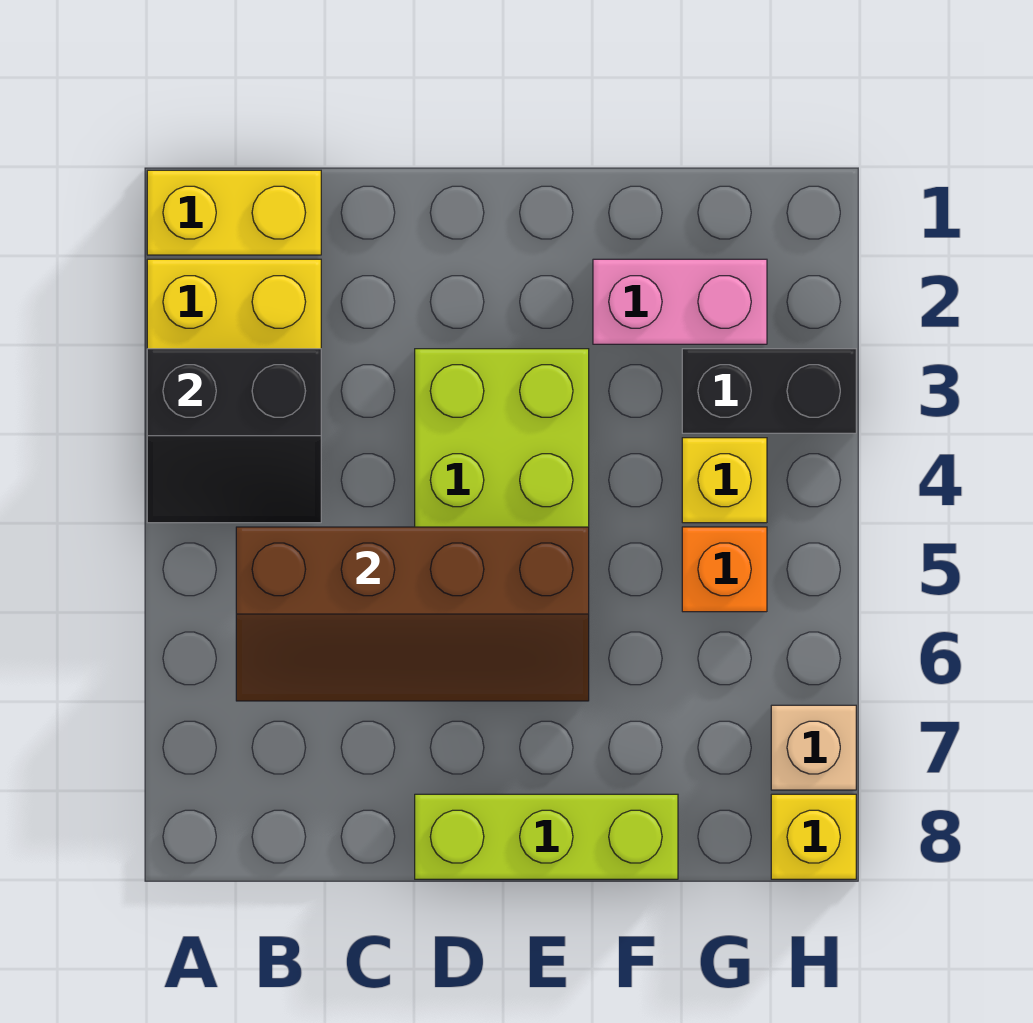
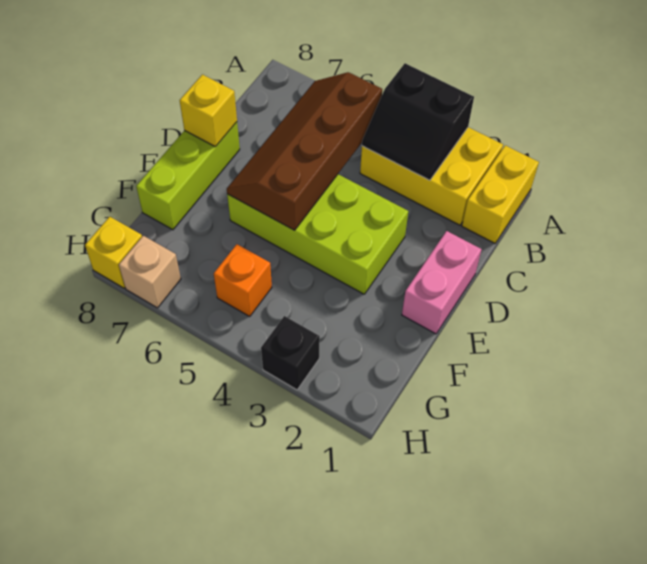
black slope A3:B4 level 2 top 3 -> black slope A3:B4 level 2 top A
pink brick F2:G2 level 1 -> pink brick D1:E1 level 1
black brick G3:H3 level 1 -> black brick H3 level 1
yellow brick G4 level 1 -> yellow brick D8 level 2

